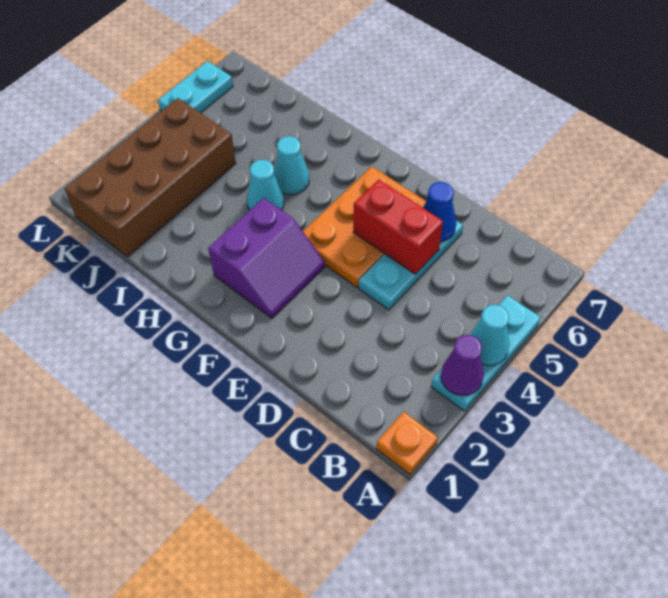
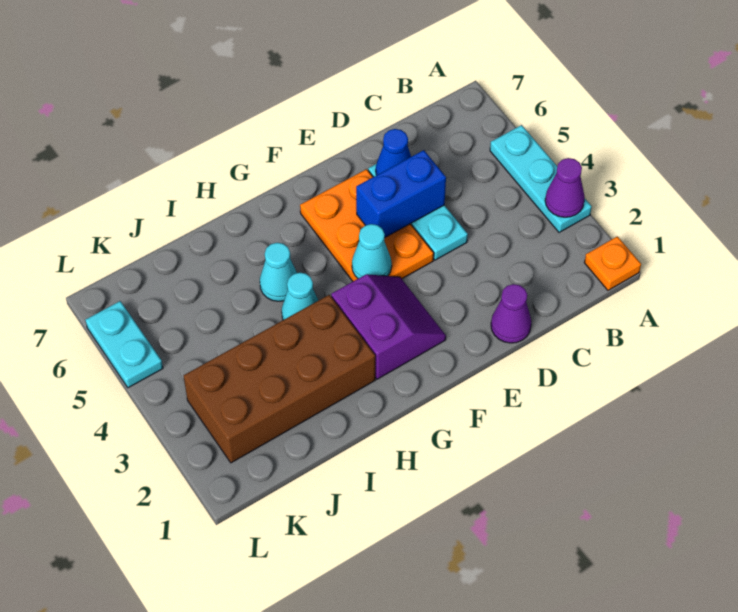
cyan cone A4 level 2 -> cyan cone F4 level 2
none -> purple cone D1 level 1
red brick D5:E5 level 2 -> blue brick D5:E5 level 2
brown brick J1:K4 level 1 -> brown brick H2:K3 level 1

